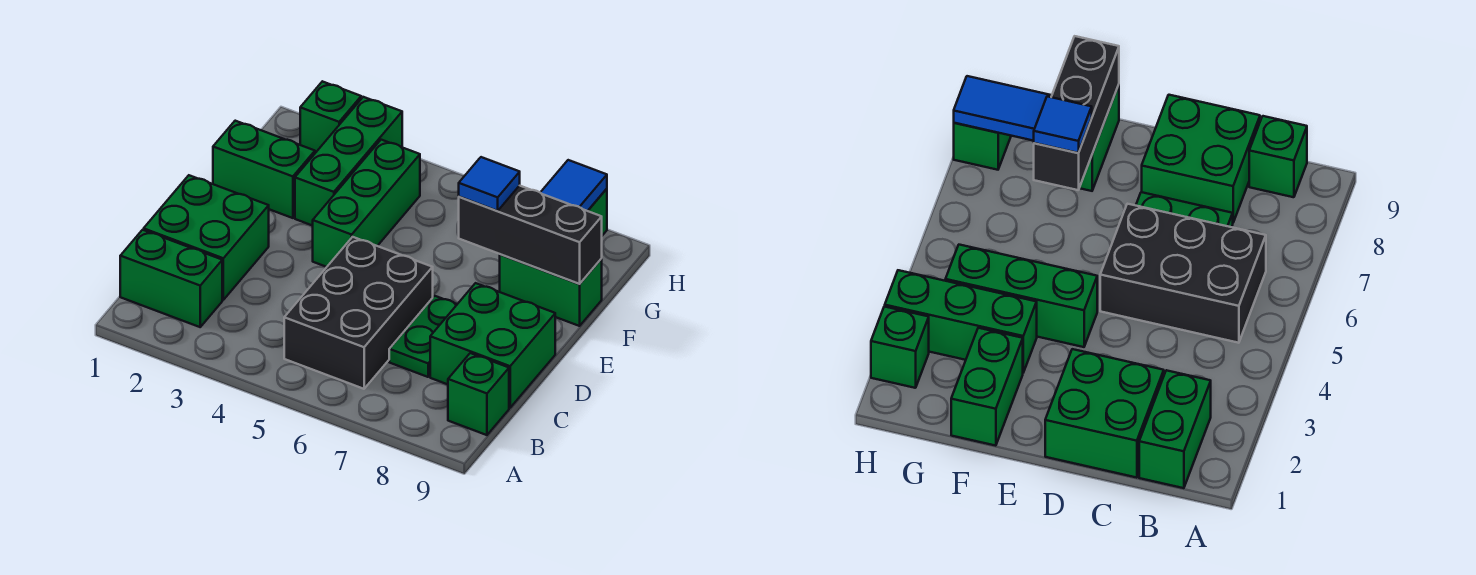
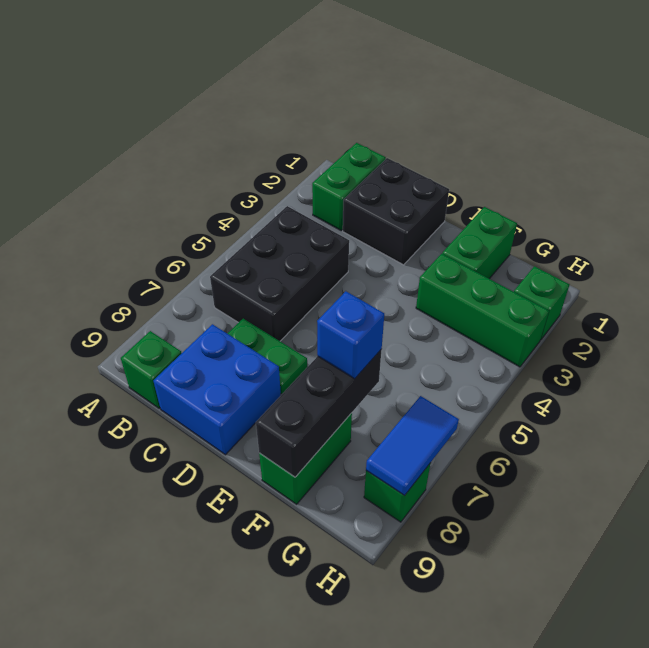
black brick B5:D6 level 1 -> black brick B4:C6 level 1
green brick C1:D2 level 1 -> black brick C1:D2 level 1
green brick C8:D9 level 1 -> blue brick C8:D9 level 1
green brick E4:G4 level 1 -> none
blue tile F7 level 3 -> blue brick F7 level 3
blue tile G8:H8 level 2 -> blue tile H7:H8 level 2

